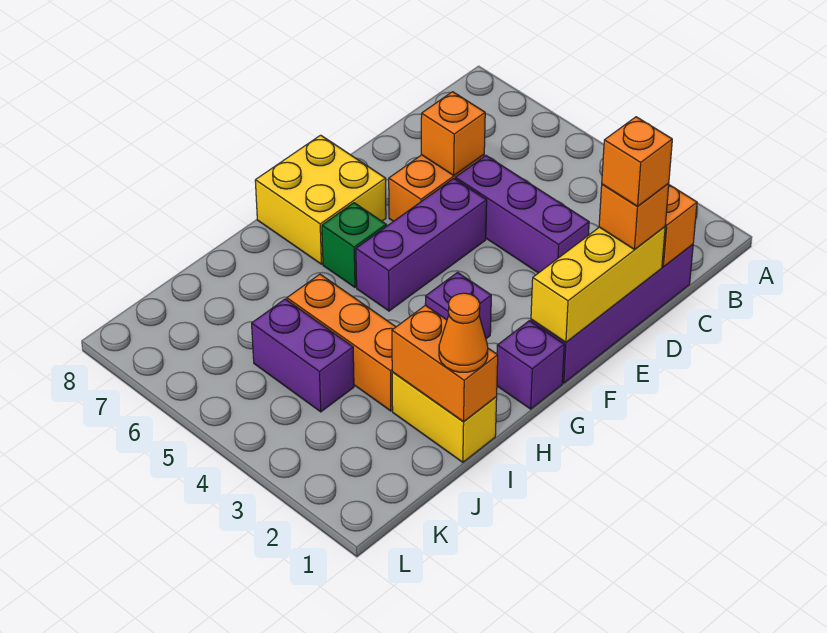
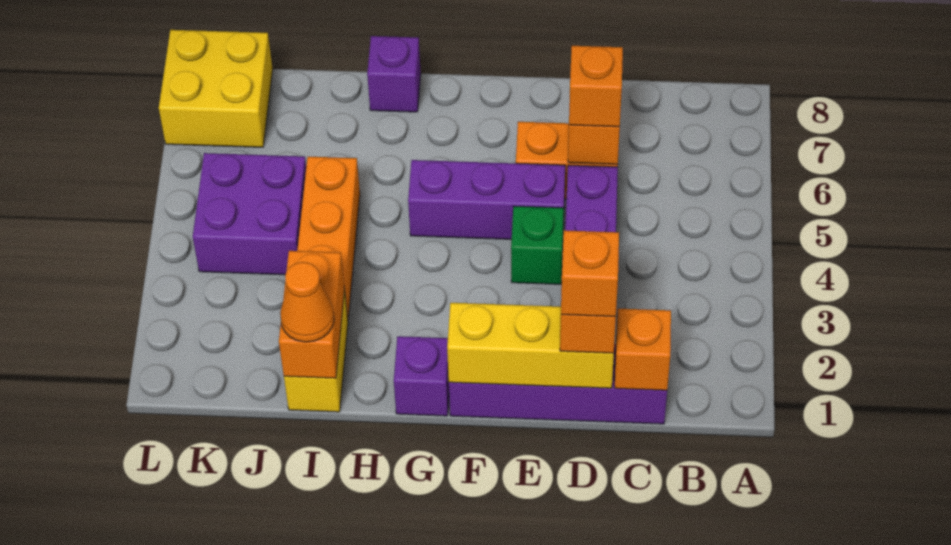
none -> orange brick D6 level 3
yellow brick F7:G8 level 1 -> yellow brick K7:L8 level 1
purple brick G3 level 1 -> purple brick H8 level 1
green brick G6 level 1 -> green brick E4 level 1
purple brick J4:J5 level 1 -> purple brick J4:K5 level 1

